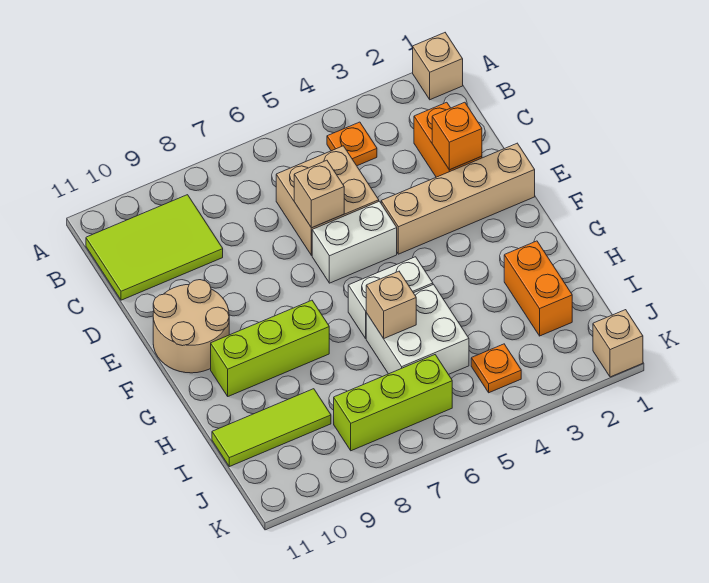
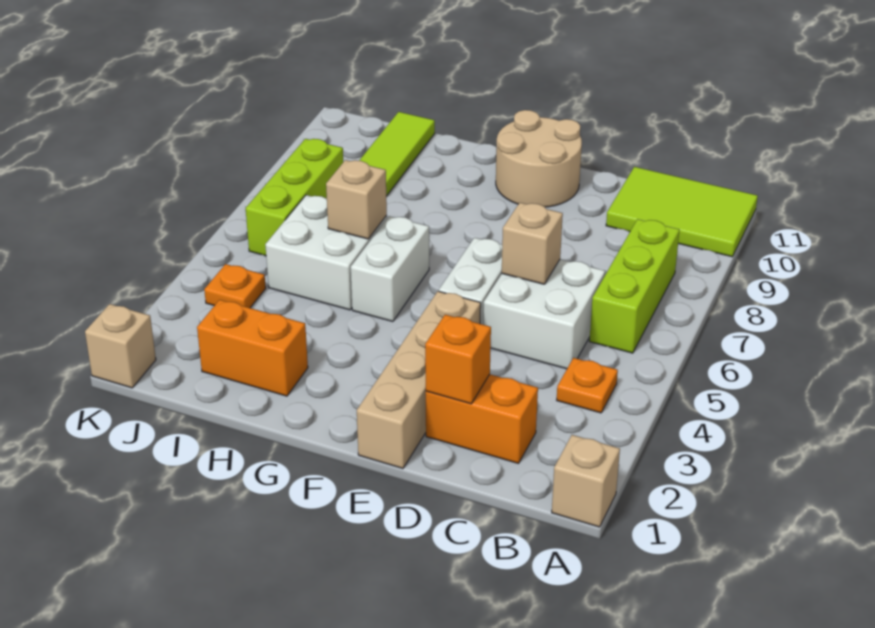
lime tile B9:C11 level 1 -> lime tile A10:C11 level 1
tan brick C5:D6 level 1 -> white brick C5:D6 level 1
lime brick G8:G10 level 1 -> lime brick B6:B8 level 1

